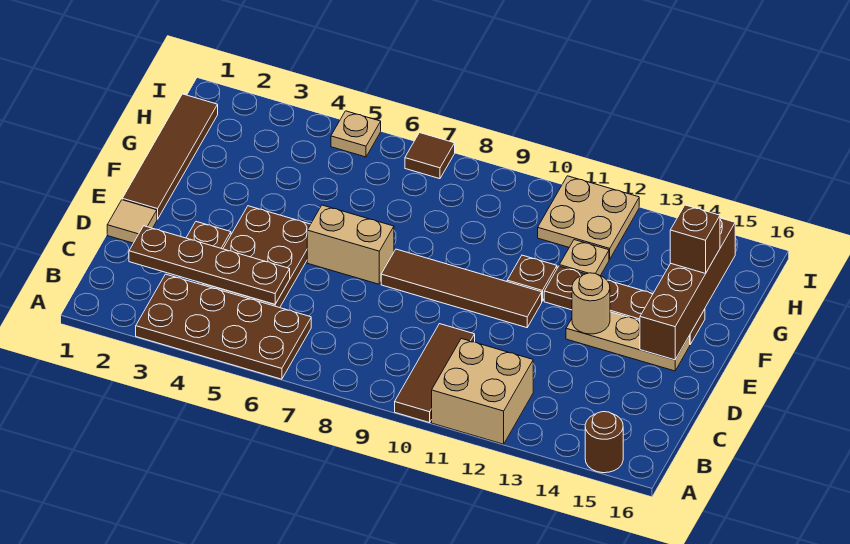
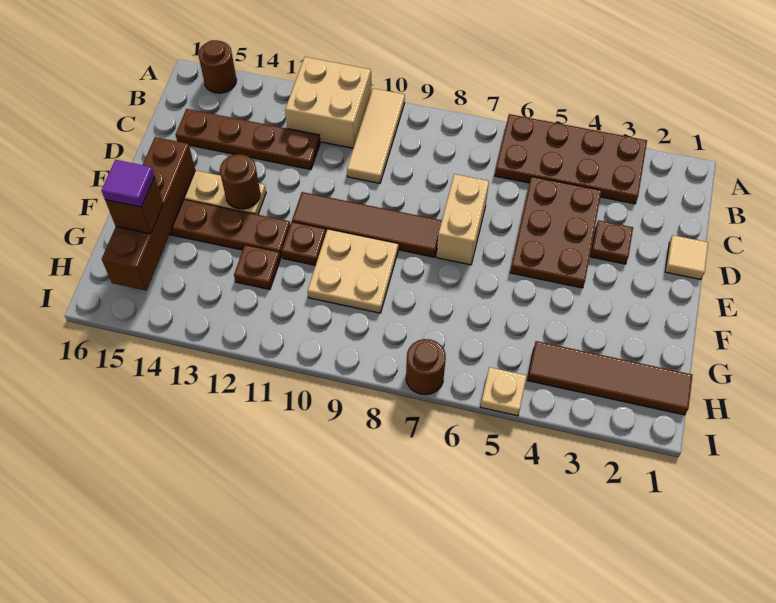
brown tile A10:C10 level 1 -> tan tile A10:C10 level 1
brown plate C2:C5 level 2 -> brown plate C12:C15 level 1
brown tile E1:H1 level 1 -> brown tile H1:H4 level 1
tan brick E6:E7 level 1 -> tan brick D7:E7 level 1
tan round brick E13 level 2 -> brown round brick E13 level 2
tan plate G12 level 1 -> brown plate G12 level 1
none -> purple tile G15 level 4
tan plate H11:I12 level 1 -> tan plate F9:G10 level 1
brown tile I7 level 1 -> brown round brick I7 level 1

